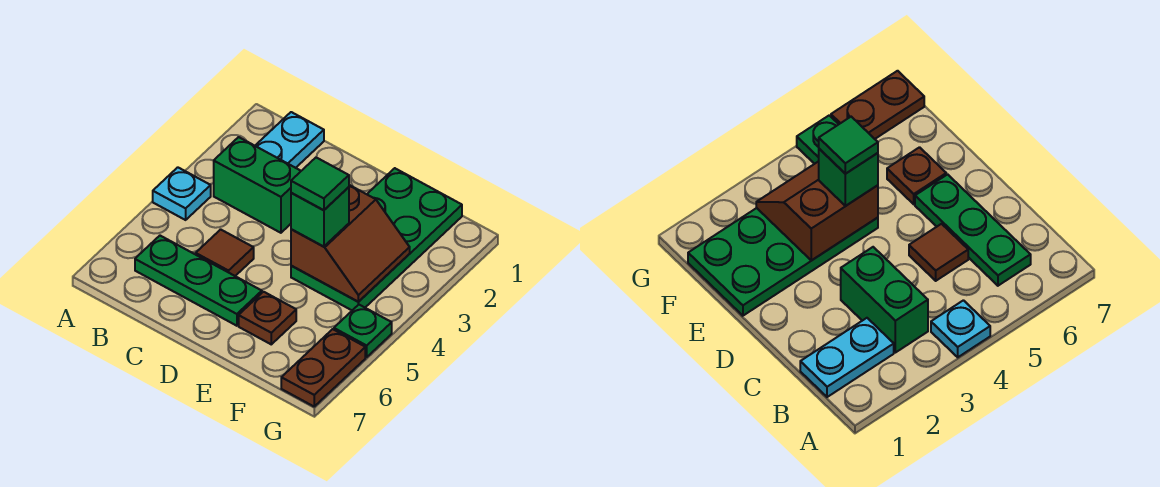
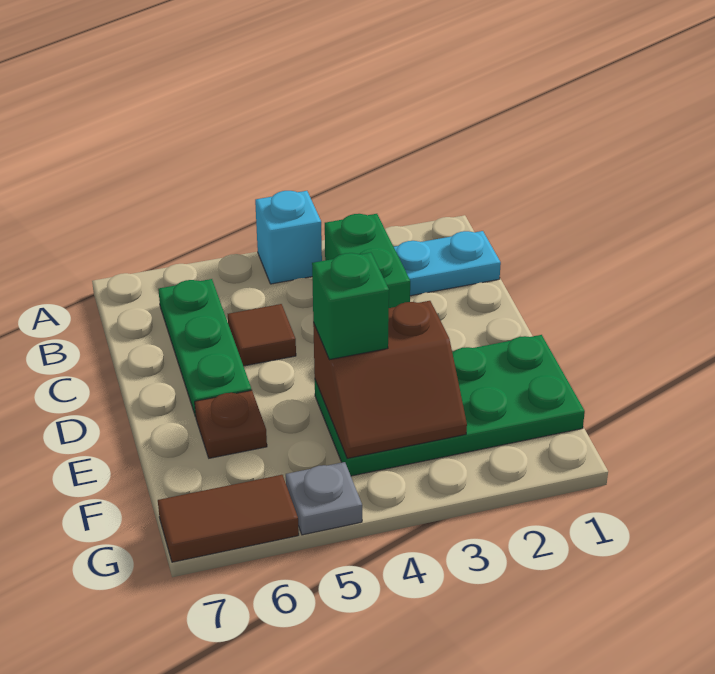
cyan plate A4 level 1 -> cyan brick A4 level 1
green tile E4 level 4 -> none
green plate G5 level 1 -> grey plate G5 level 1
brown plate G6:G7 level 1 -> brown tile G6:G7 level 1

